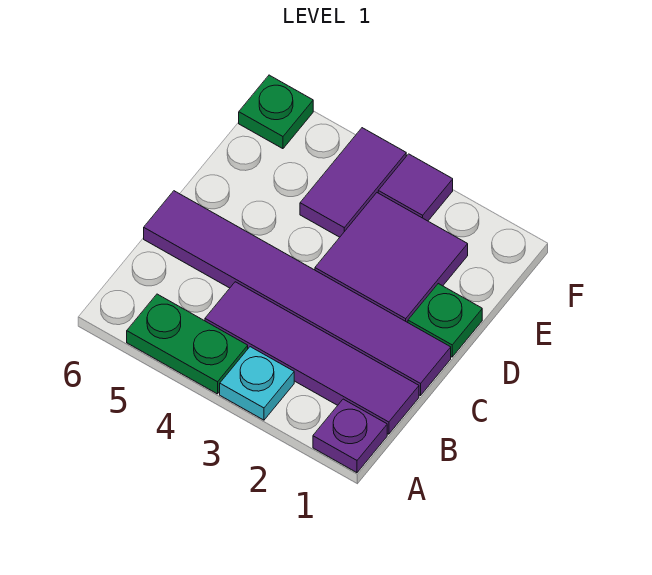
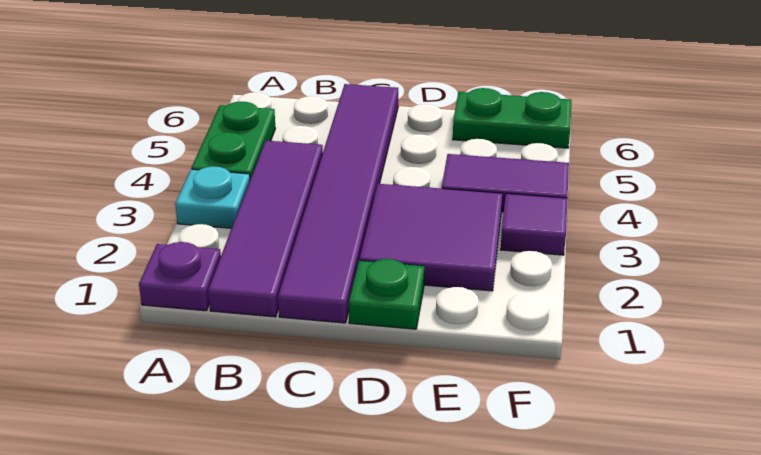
green plate F6 level 1 -> green plate E6:F6 level 1

